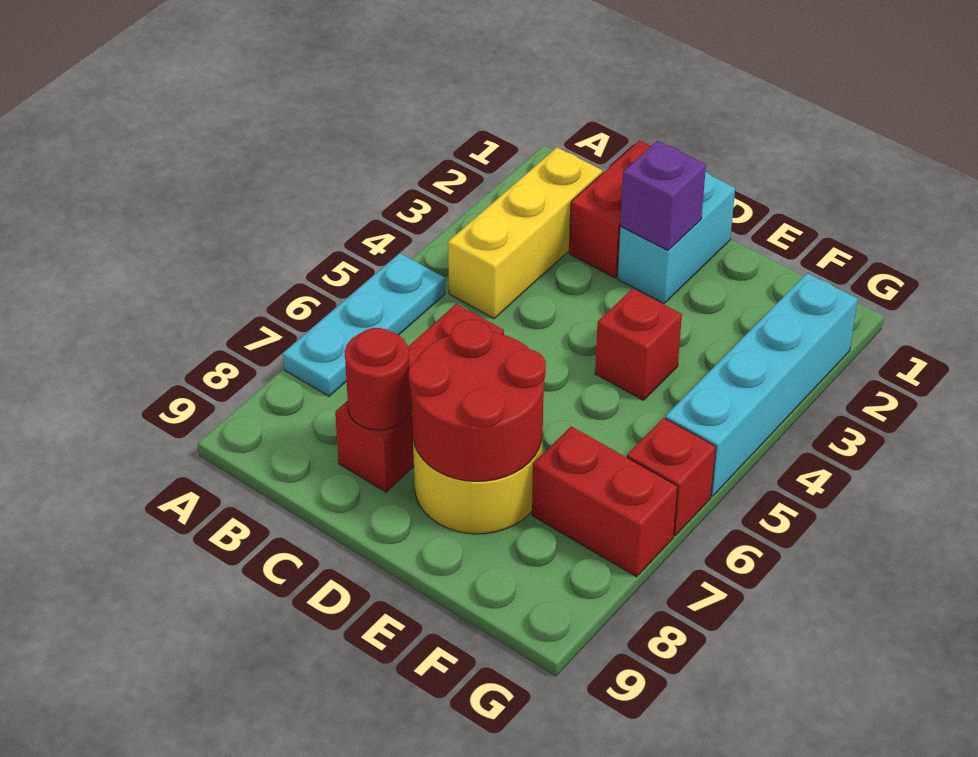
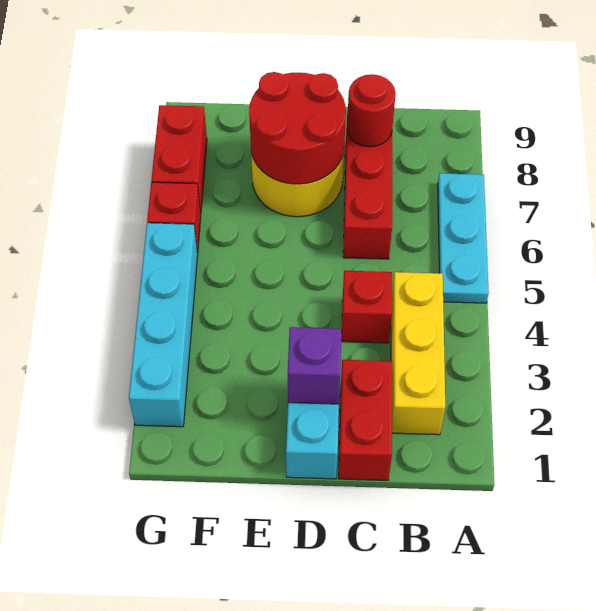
red brick E4 level 1 -> red brick C4 level 1
red brick F7:G7 level 1 -> red brick G7:G8 level 1

